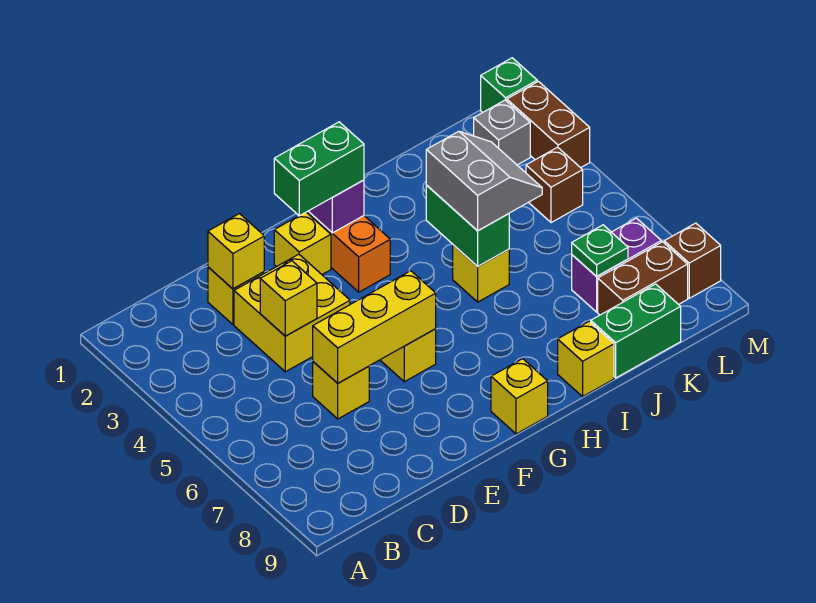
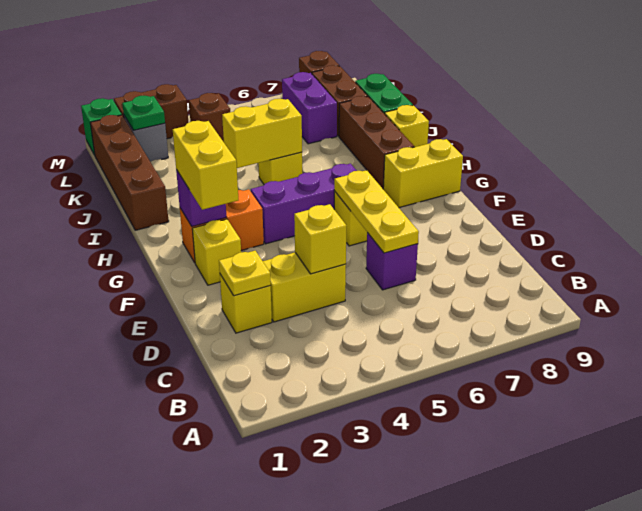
yellow brick D2 level 2 -> yellow plate D2 level 2
yellow brick D3:E4 level 1 -> yellow brick D3:D4 level 1
yellow brick D6 level 1 -> purple brick D6 level 1
yellow brick D6:F6 level 2 -> yellow plate D6:F6 level 2
green brick F2:G2 level 3 -> yellow brick F2:G2 level 3
none -> purple brick G4:G6 level 1
yellow brick G9 level 1 -> yellow brick G8:G9 level 1
none -> brown brick H8:J8 level 1
none -> brown brick I1:L1 level 1
green brick I4:I5 level 2 -> yellow brick I4:I5 level 2
grey slope I4:J5 level 3 top I -> none
green plate K7 level 2 -> green plate L2 level 2

